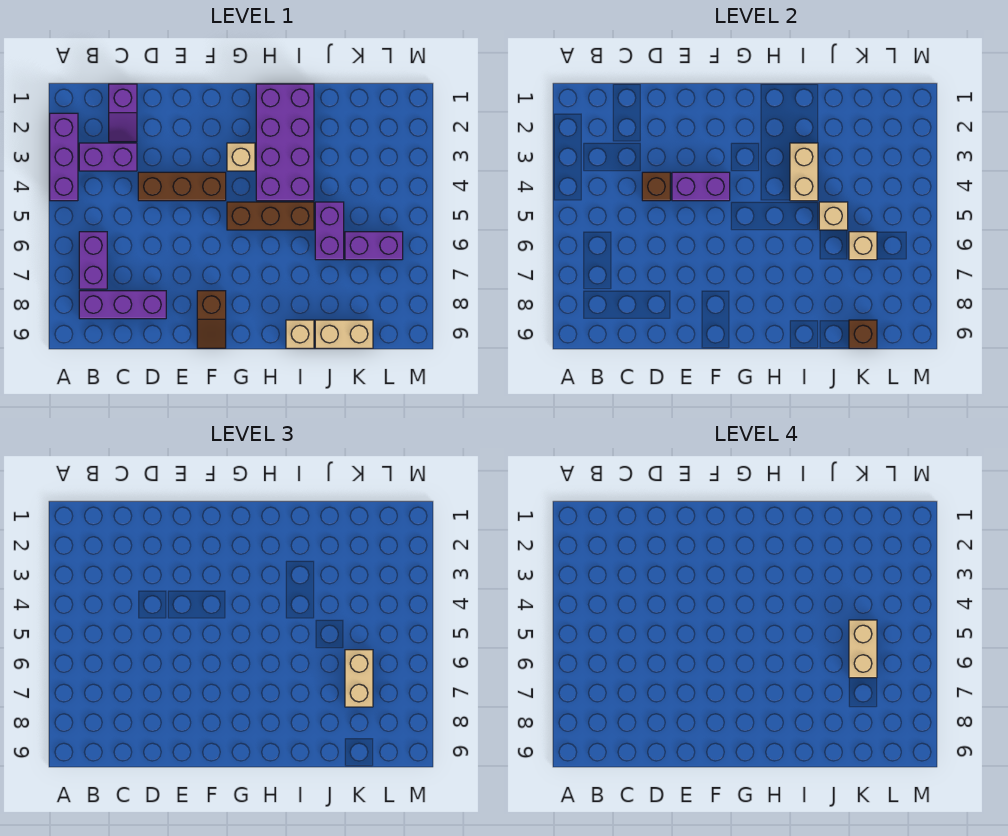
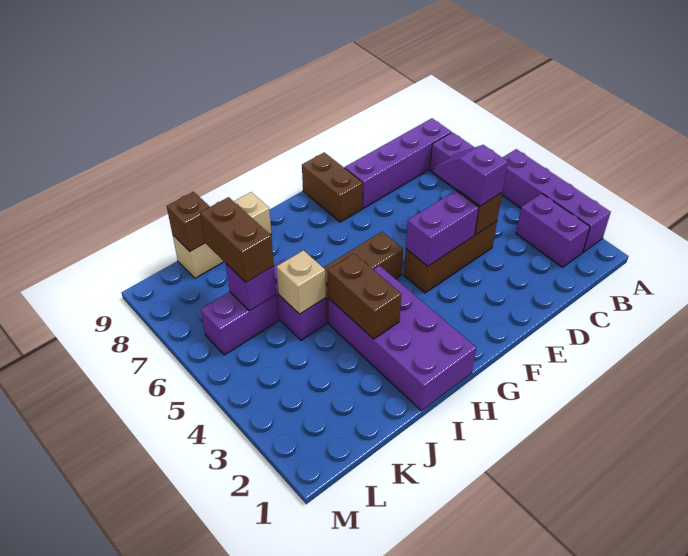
purple brick A2:A4 level 1 -> purple brick A2:A5 level 1
purple brick B3:C3 level 1 -> purple brick B2:B3 level 1
purple brick B8:D8 level 1 -> purple brick B8:E8 level 1
purple slope C1:C2 level 1 top 1 -> purple slope D4:D5 level 3 top 4
brown slope F8:F9 level 1 top 8 -> brown brick F8:F9 level 1
tan brick G3 level 1 -> none
tan brick I3:I4 level 2 -> brown brick I3:I4 level 2
tan brick K5:K6 level 4 -> none
tan brick K6 level 2 -> purple brick K6 level 2
tan brick K6:K7 level 3 -> brown brick K6:K7 level 3

